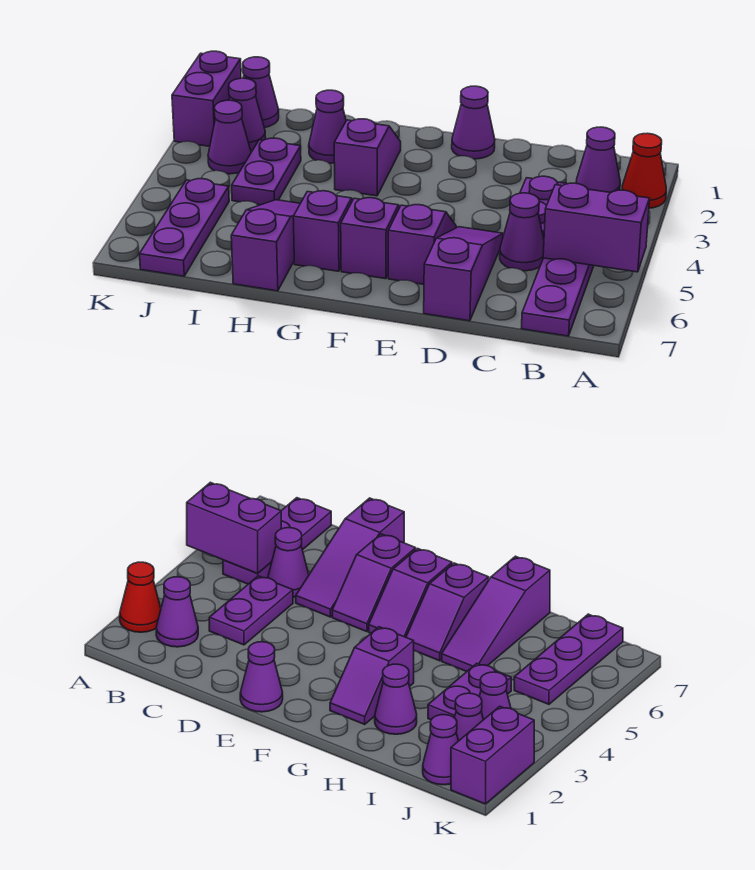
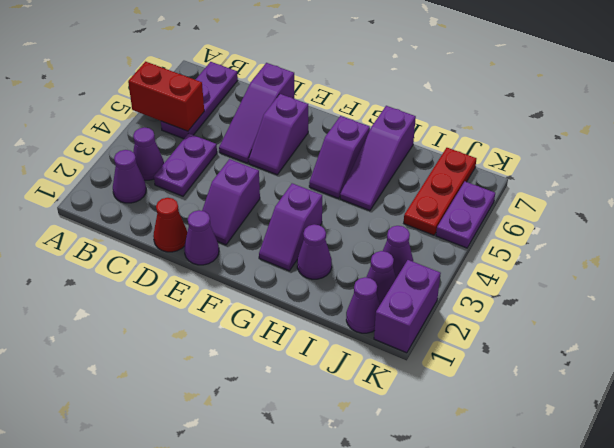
red cone A2 level 1 -> red cone D1 level 1
purple brick A5:B5 level 2 -> red brick A5:B5 level 2
purple cone C5 level 1 -> purple cone B3 level 1
purple slope F5:F6 level 1 top 6 -> purple slope E2:E3 level 1 top 3
purple plate I3:I4 level 1 -> purple plate K5:K6 level 1
purple plate J5:J7 level 1 -> red plate J5:J7 level 1

